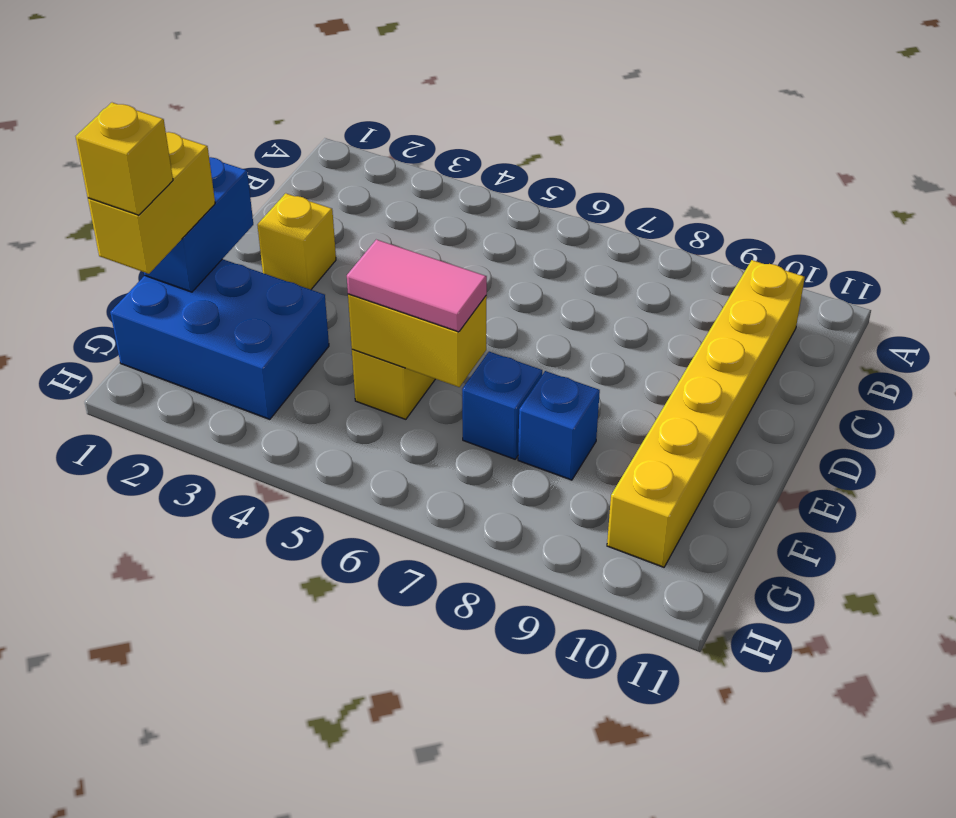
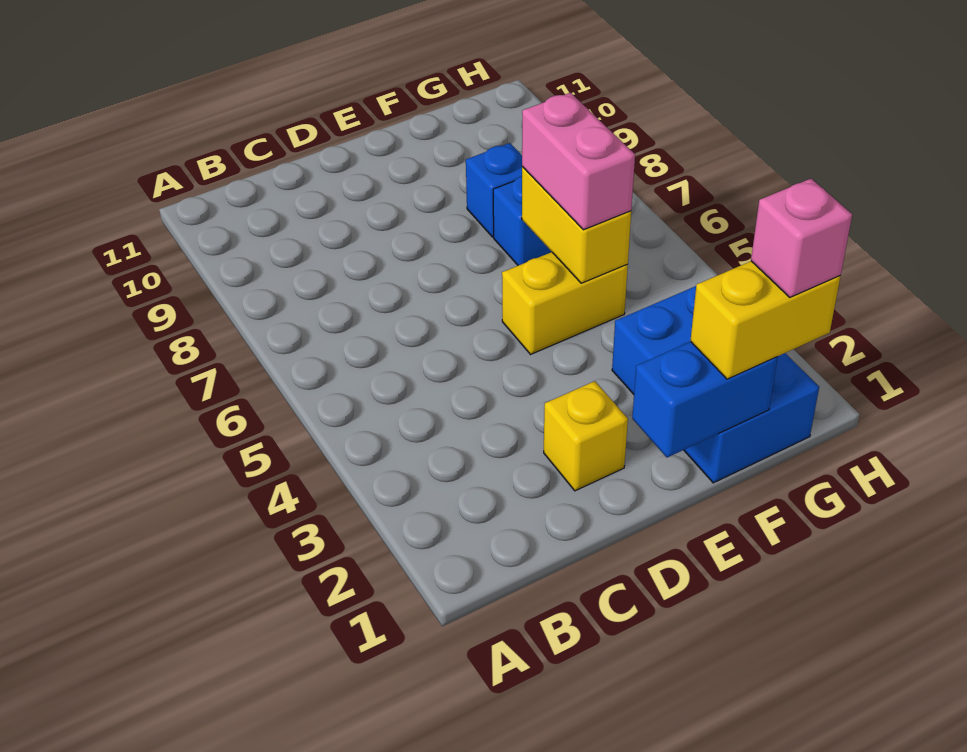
yellow brick B10:G10 level 1 -> none
pink tile F5:F6 level 3 -> pink brick F5:F6 level 3
yellow brick G1 level 4 -> pink brick G1 level 4

